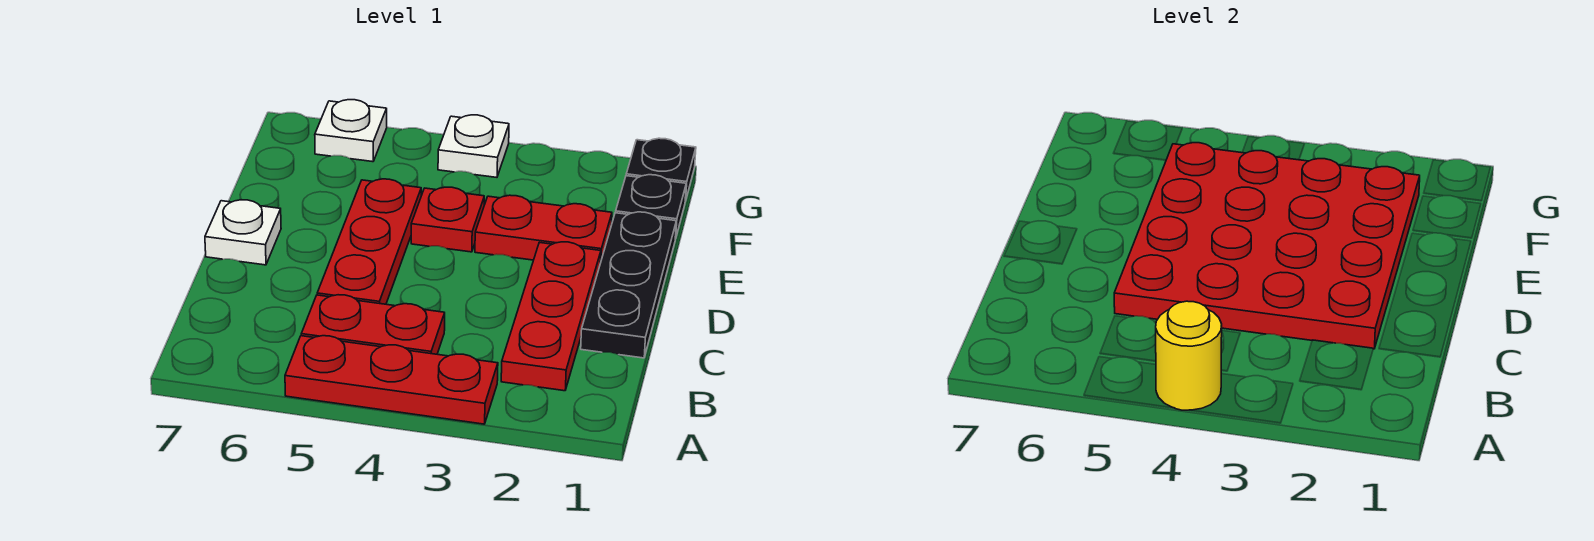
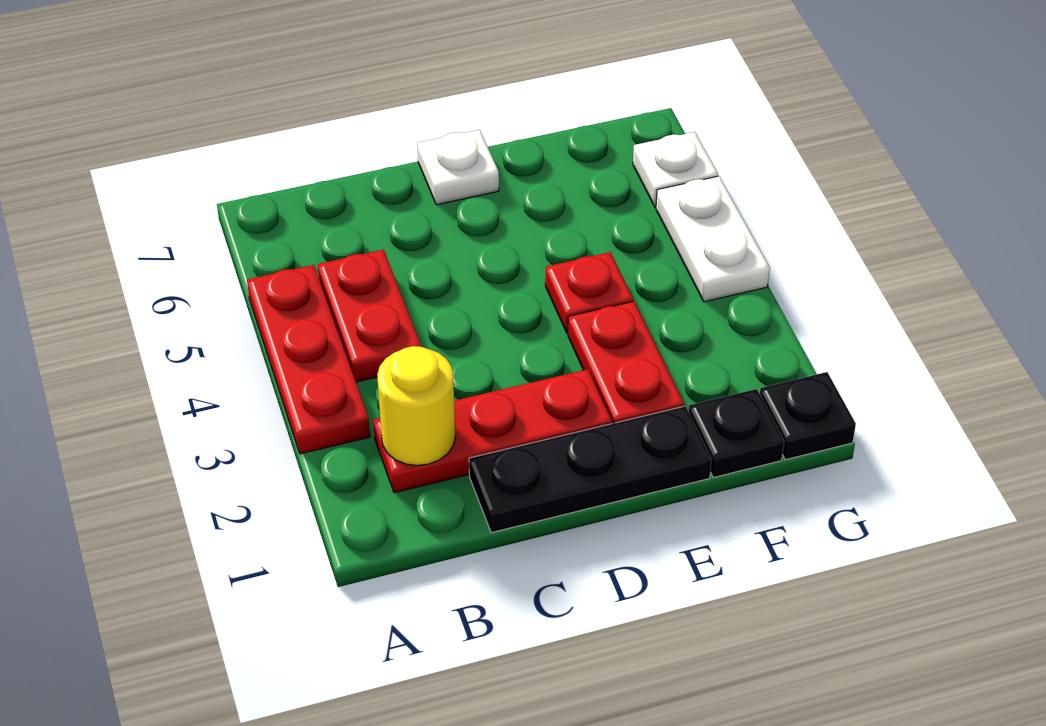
yellow round brick A4 level 2 -> yellow round brick B2 level 2
red plate C2:F5 level 2 -> none
red plate C5:E5 level 1 -> none
white plate G4 level 1 -> white plate G4:G5 level 1

